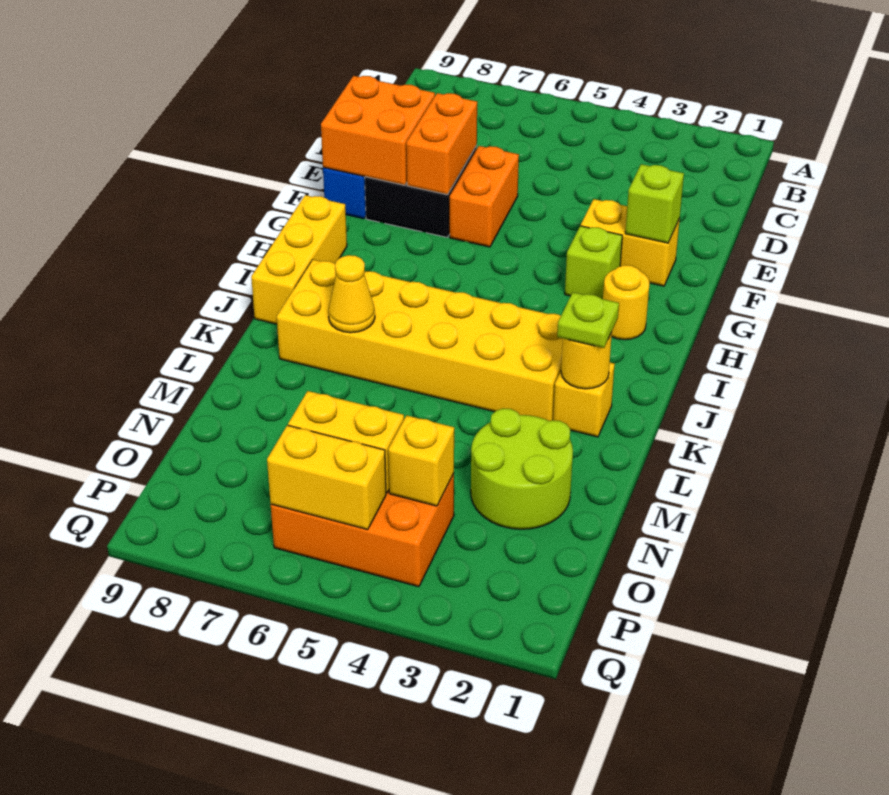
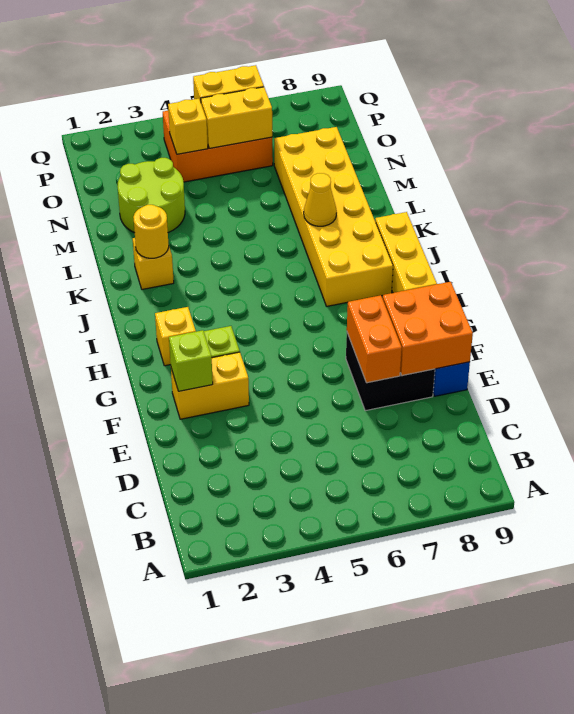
orange brick E6:F6 level 1 -> none
yellow round brick H2 level 1 -> yellow brick H2 level 1
yellow brick J3:K8 level 1 -> yellow brick I7:N8 level 1
lime plate K2 level 3 -> none

